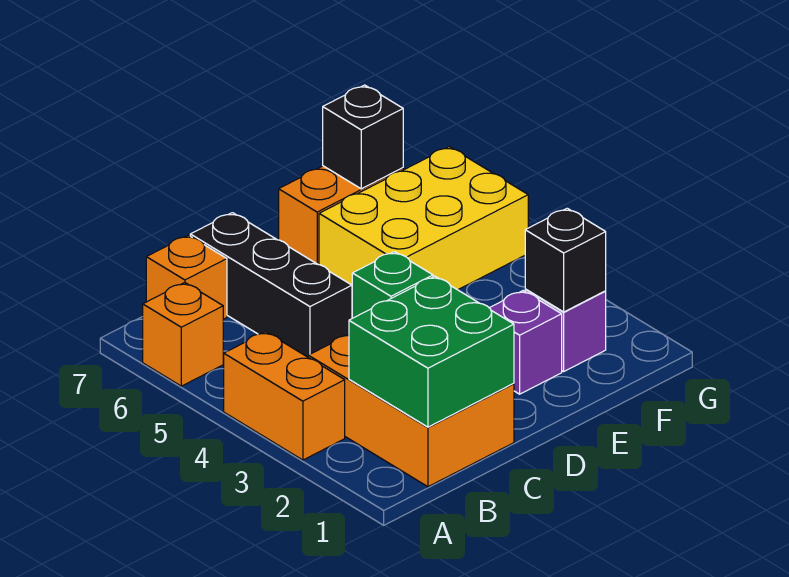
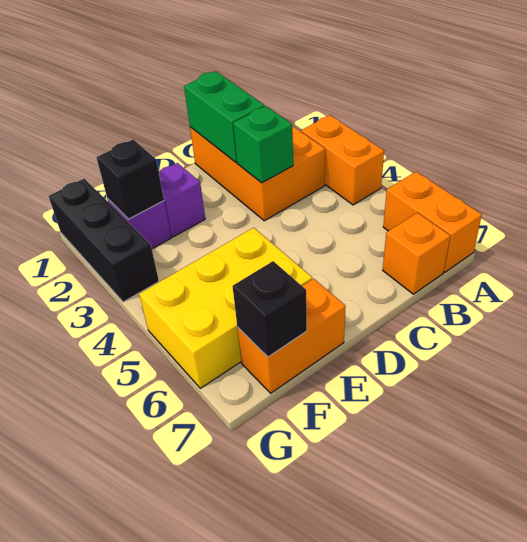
orange brick A6 level 1 -> orange brick A6:A7 level 1
green brick B1:C2 level 2 -> green brick C1:C2 level 2
black brick C5:C7 level 1 -> black brick G1:G3 level 1

